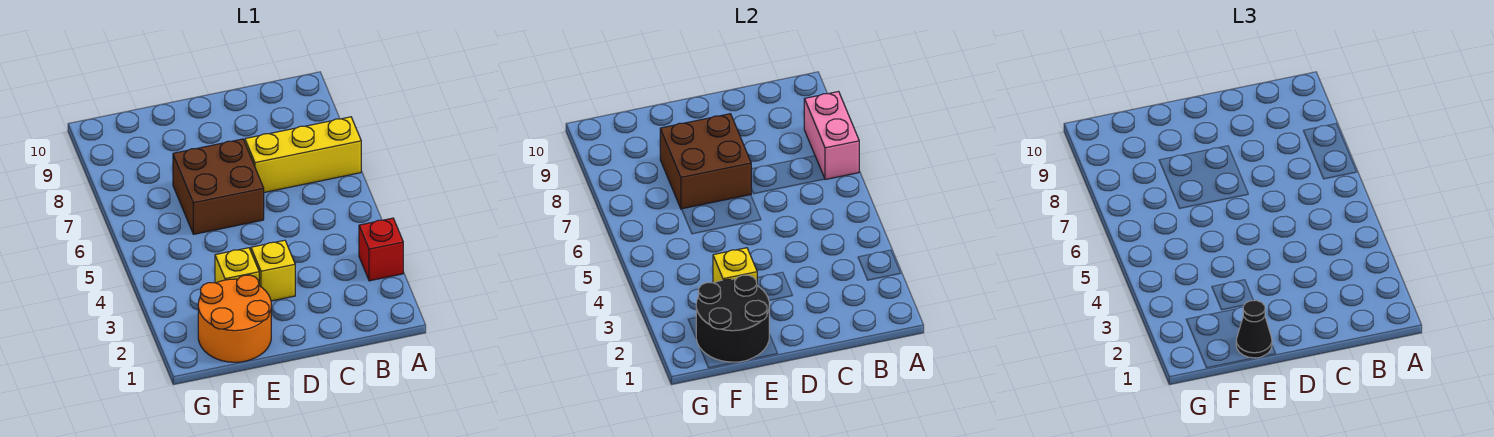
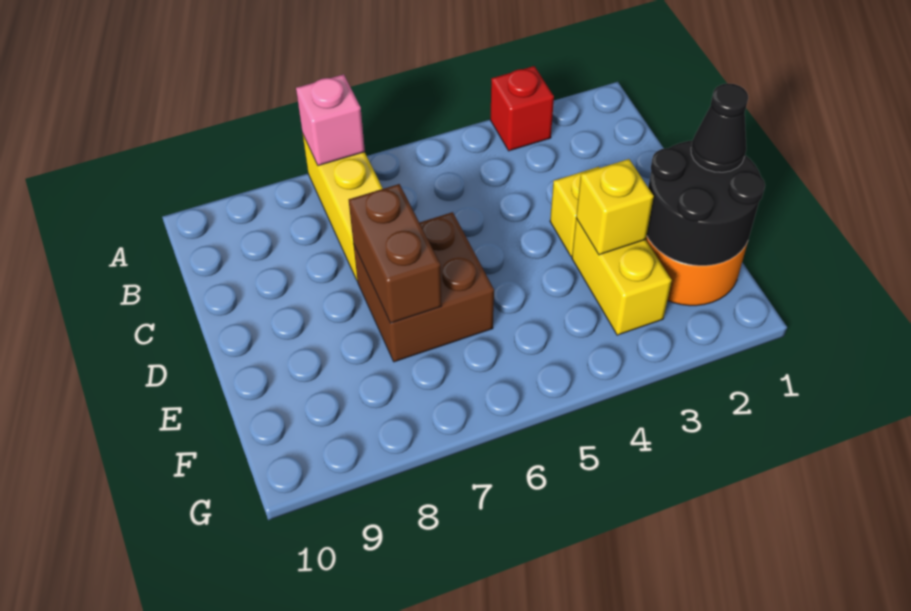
pink brick A7:A8 level 2 -> pink brick A7 level 2
brown brick D7:E8 level 2 -> brown brick D7:E7 level 2
yellow brick E3 level 1 -> yellow brick E3:F3 level 1

